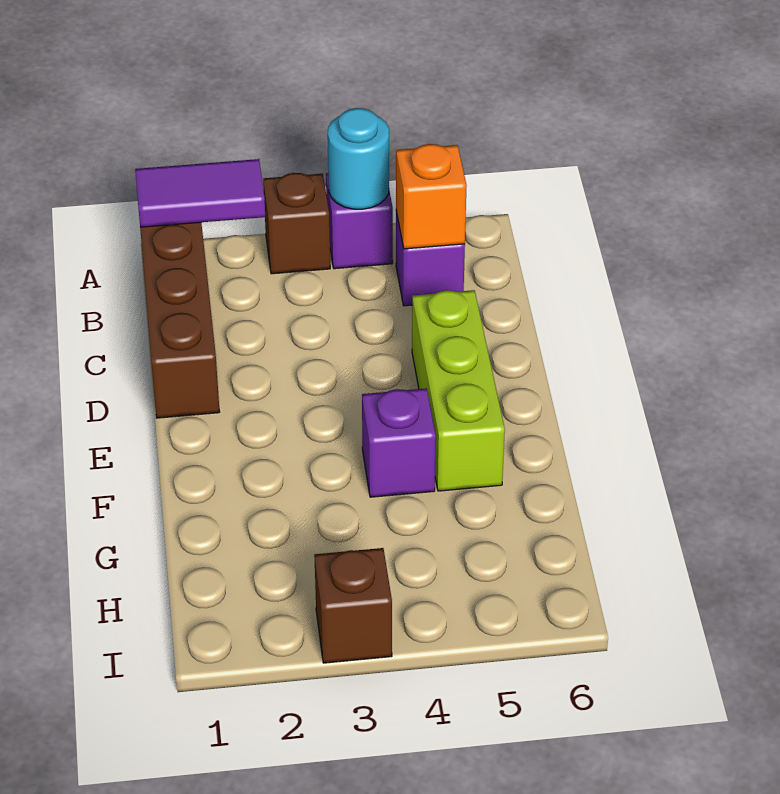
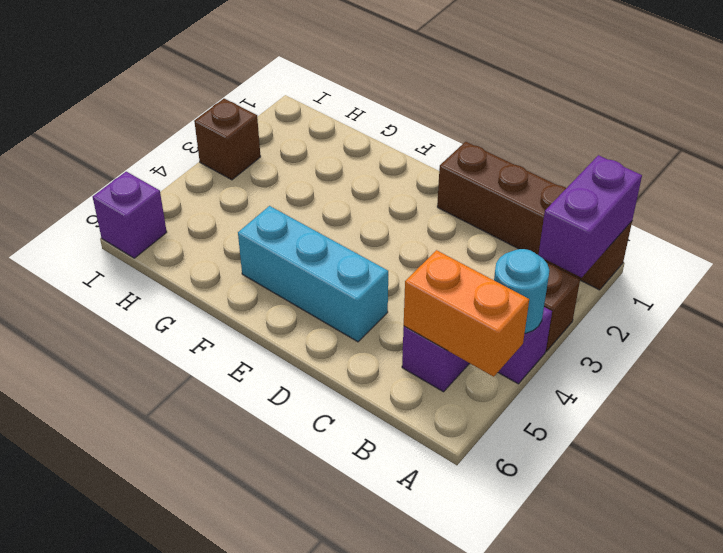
purple tile A1:A2 level 2 -> purple brick A1:A2 level 2
orange brick B5 level 2 -> orange brick A5:B5 level 2
lime brick D5:F5 level 1 -> cyan brick D5:F5 level 1
purple brick F4 level 1 -> purple brick I6 level 1

